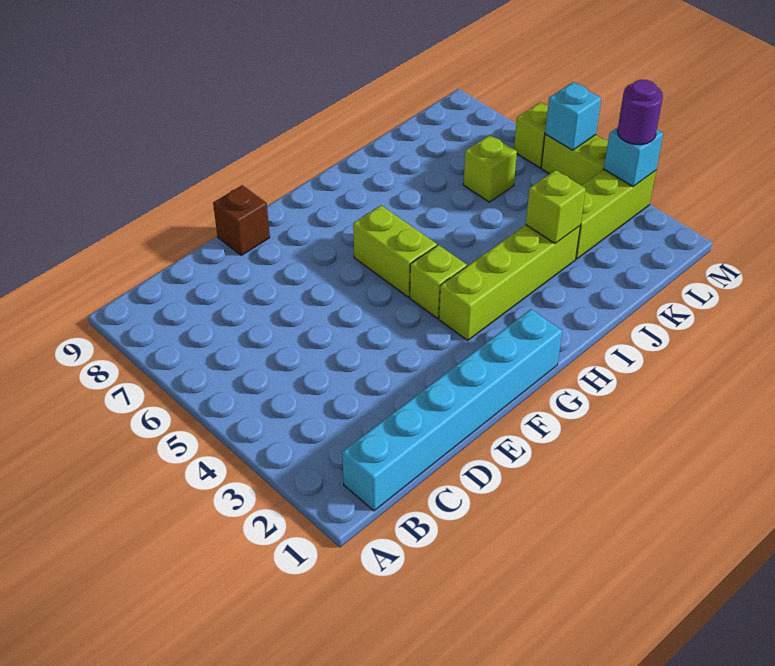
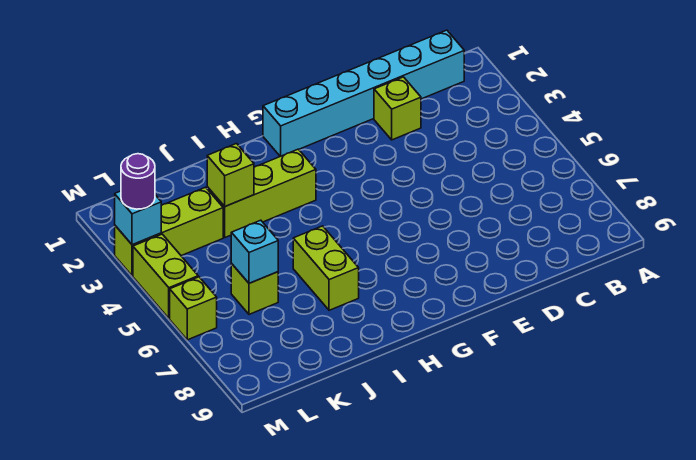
brown brick E9 level 1 -> none
lime brick G3:J3 level 1 -> lime brick H3:J3 level 1
lime brick G4 level 1 -> lime brick D2 level 1
lime brick G5:G6 level 1 -> lime brick I6:I7 level 1
cyan brick M5 level 2 -> cyan brick K6 level 2

